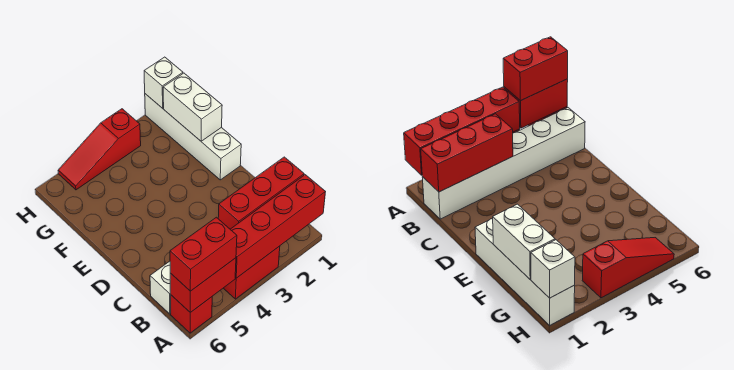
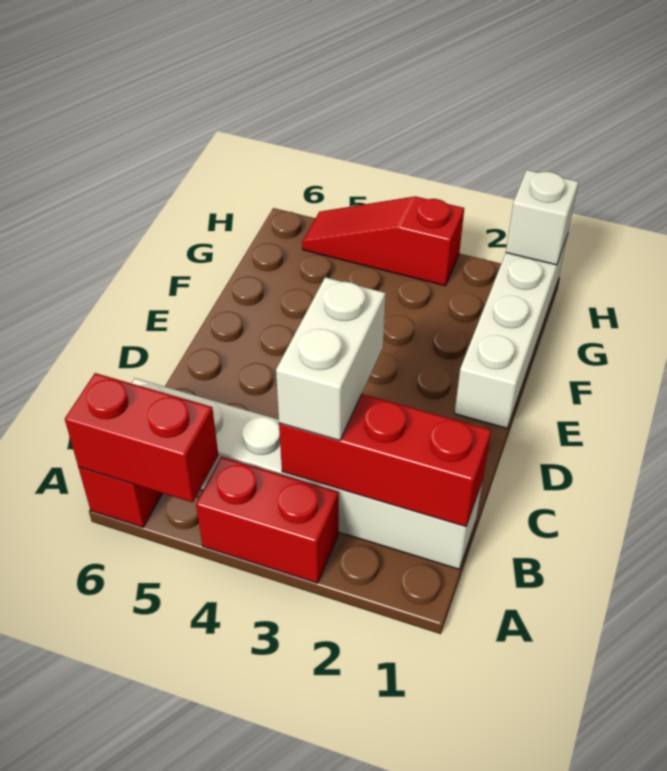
red brick A1:A4 level 2 -> none
red brick A5:A6 level 3 -> none
white brick F1:G1 level 2 -> white brick B3:C3 level 3

